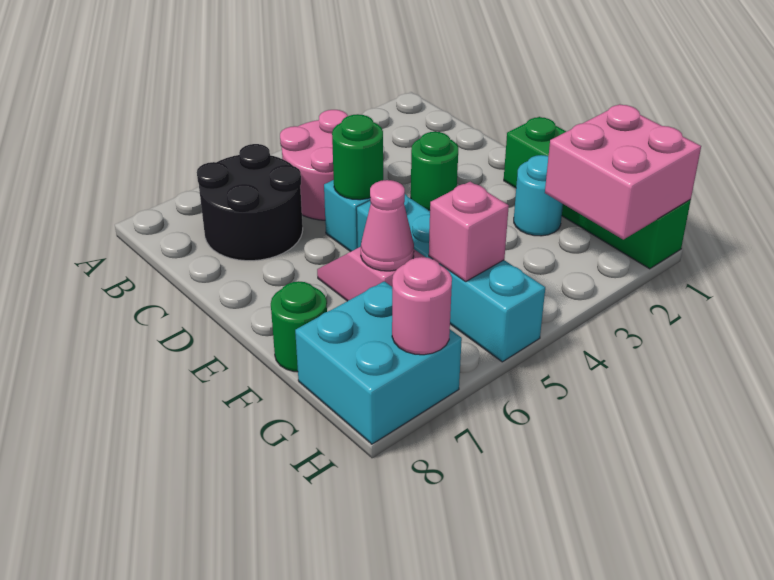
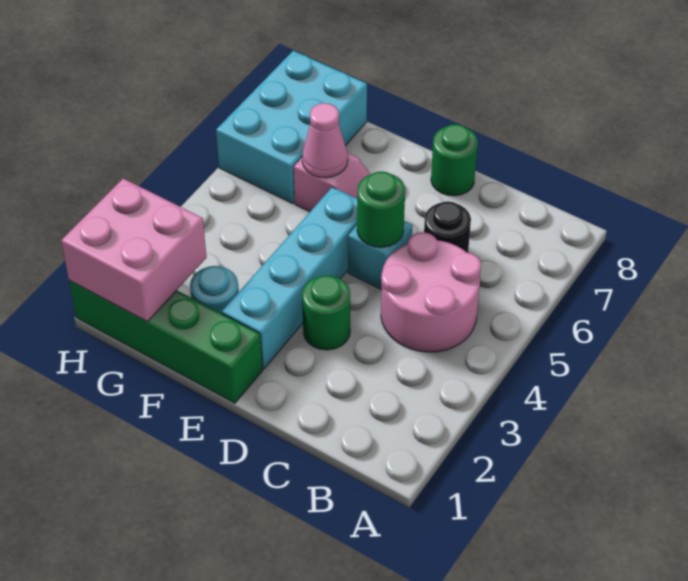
black round brick B6:C7 level 1 -> black round brick C6 level 1
cyan brick E5:H5 level 1 -> cyan brick E2:E5 level 1
green round brick F8 level 1 -> green round brick D8 level 1
pink brick G5 level 2 -> none
cyan brick G7:H8 level 1 -> cyan brick G6:H8 level 1
pink round brick H7 level 2 -> none

